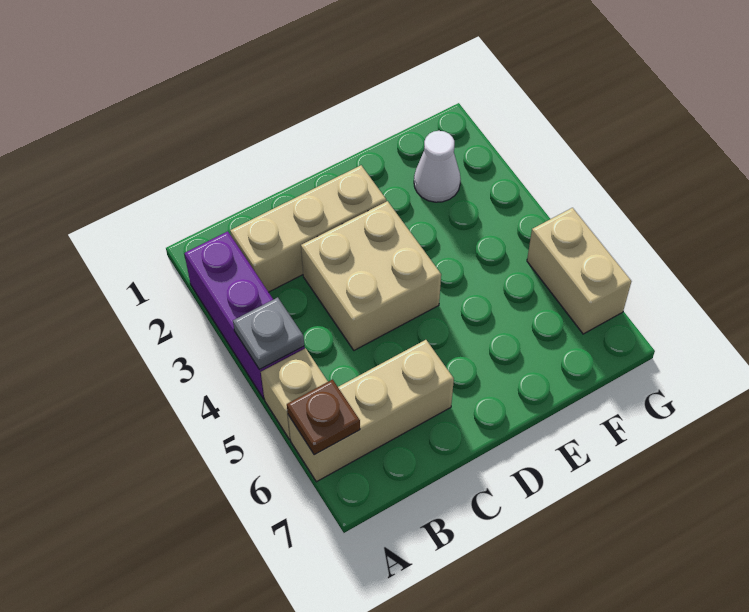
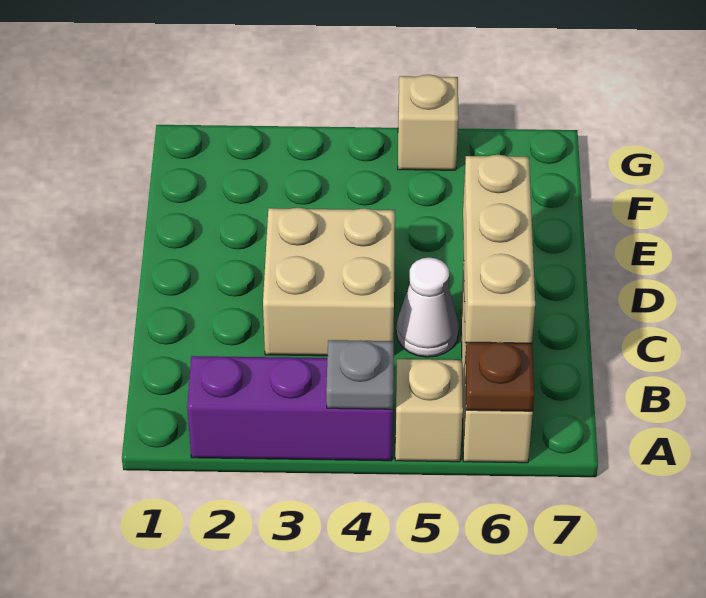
tan brick B2:D2 level 1 -> tan brick B6:D6 level 2
white cone F2 level 1 -> white cone C5 level 1
tan brick G5:G6 level 1 -> tan brick G5 level 1

